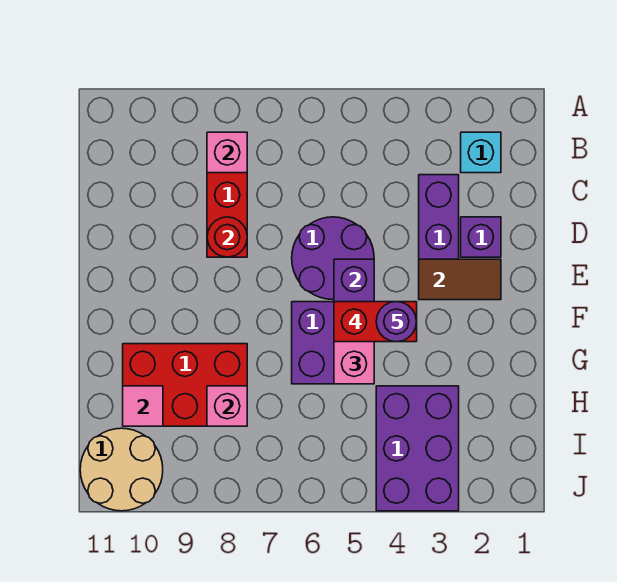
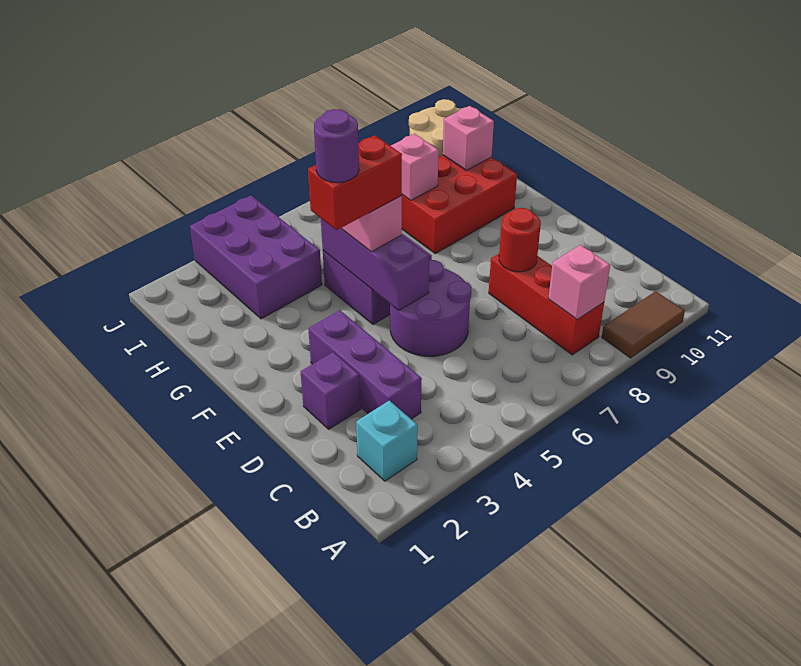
brown tile E2:E3 level 2 -> brown tile A9:A10 level 1
pink tile H10 level 2 -> pink brick H10 level 2

